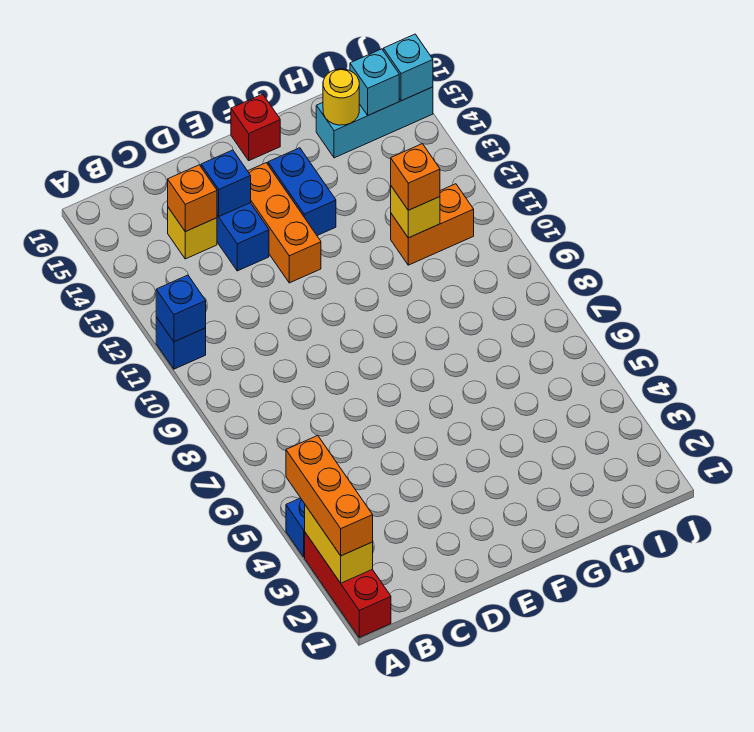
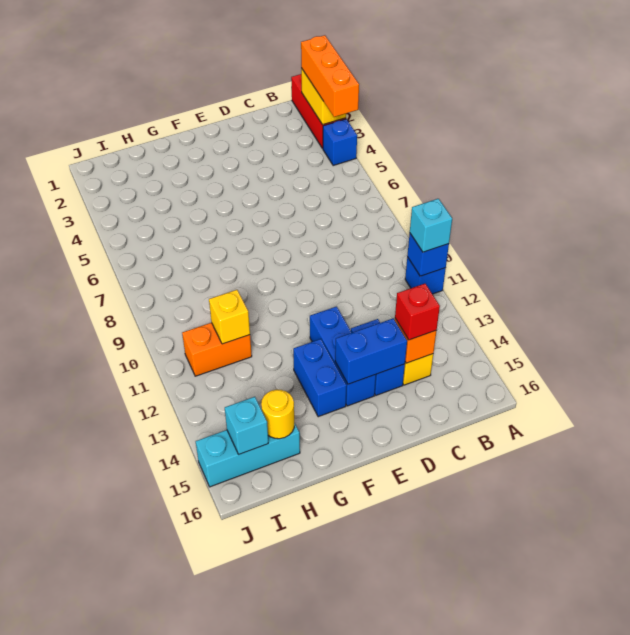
blue brick D14 level 2 -> blue brick D14:E14 level 2
orange brick E12:E14 level 1 -> blue brick E12:E14 level 1
red brick F16 level 1 -> red brick C14 level 3
orange brick H11 level 3 -> none
cyan brick J15 level 2 -> cyan brick A11 level 3

